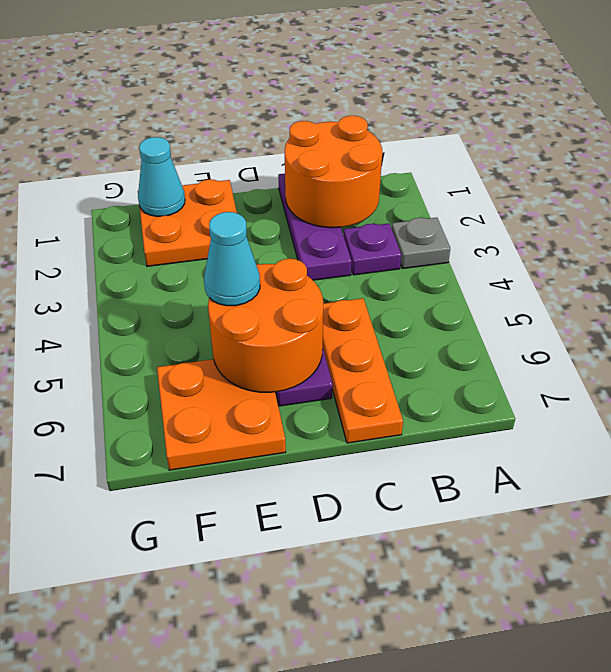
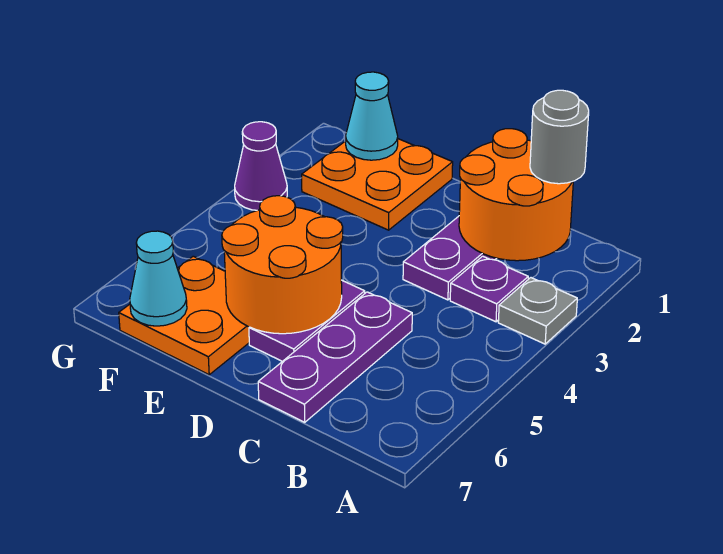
none -> grey round brick B1 level 3
orange plate C5:C7 level 1 -> purple plate C5:C7 level 1
cyan cone E5 level 3 -> cyan cone F7 level 2
none -> purple cone G3 level 1

